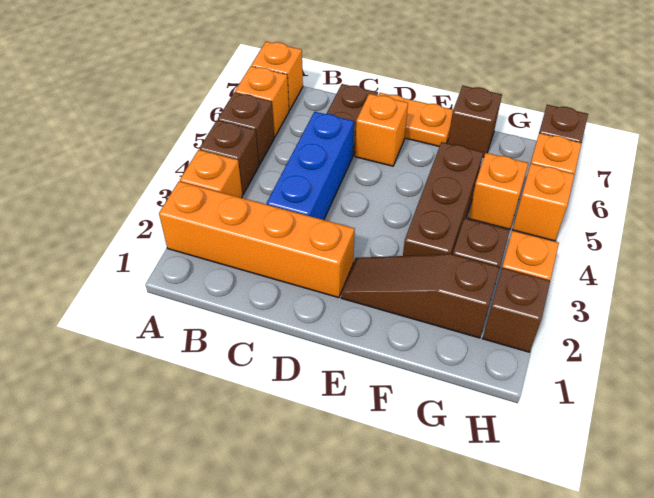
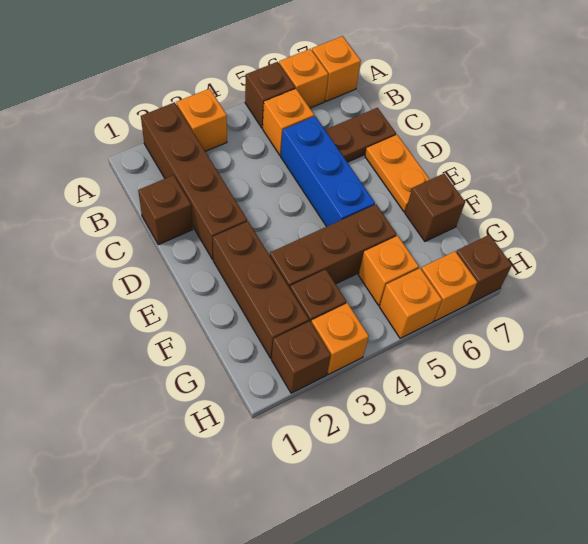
orange brick A2:D2 level 1 -> brown brick A2:D2 level 1
brown brick A4 level 1 -> brown brick C1 level 1
blue brick C3:C5 level 1 -> blue brick C5:E5 level 1
orange brick D6 level 1 -> orange brick B5 level 1
brown slope E2:G2 level 1 top G -> brown brick E2:G2 level 1

